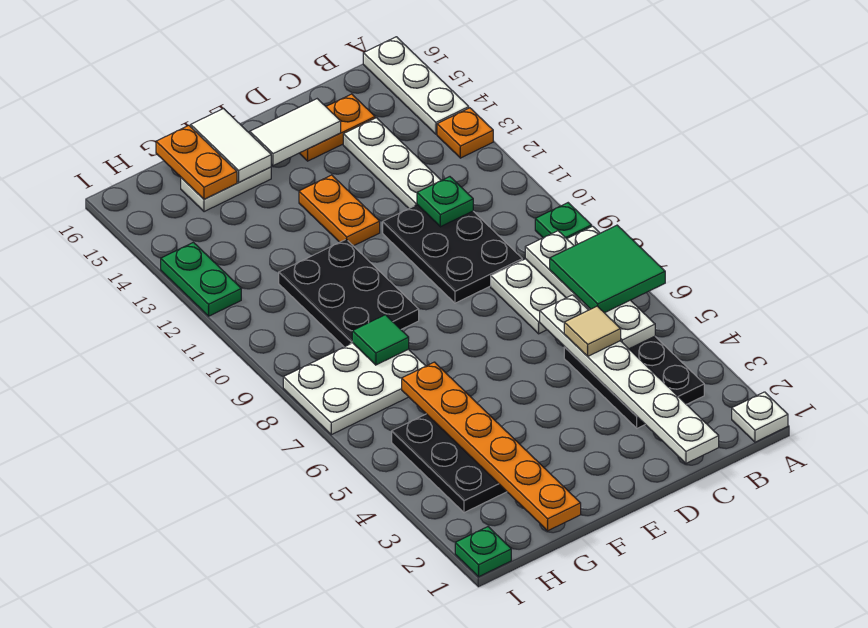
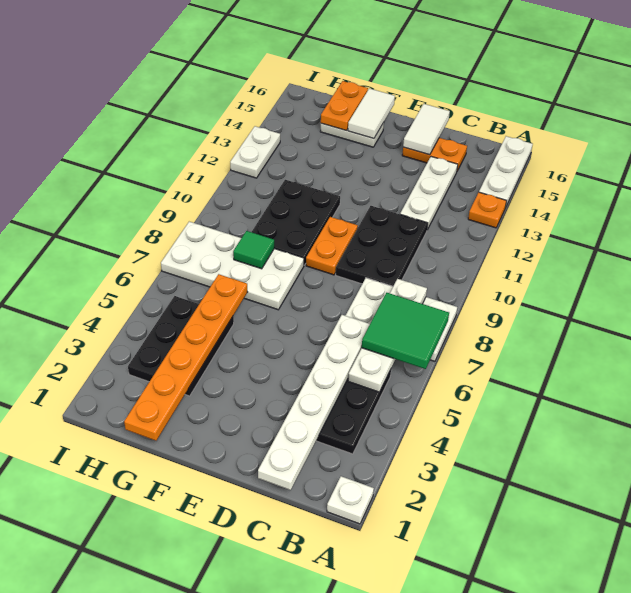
green plate A9 level 1 -> none
tan tile C5 level 3 -> none
green plate C11 level 2 -> none
white tile D15:E15 level 2 -> white tile D15:D16 level 2
orange plate E12:E13 level 1 -> orange plate E9:E10 level 1
white plate G7:I8 level 1 -> white plate F7:I8 level 1
green plate I1 level 1 -> none
green plate I12:I13 level 1 -> white plate I12:I13 level 1

